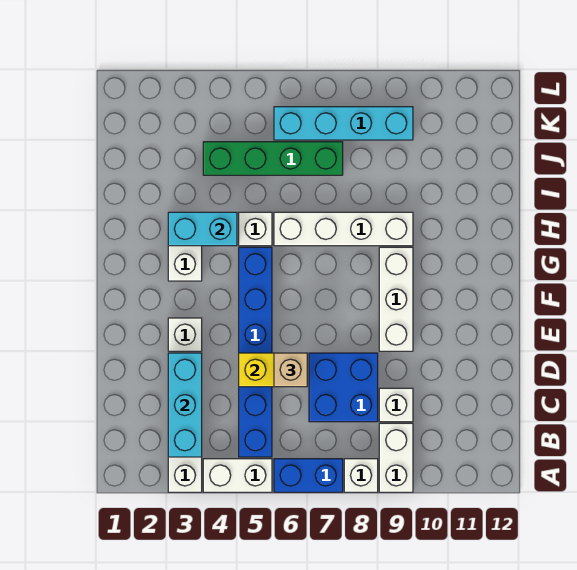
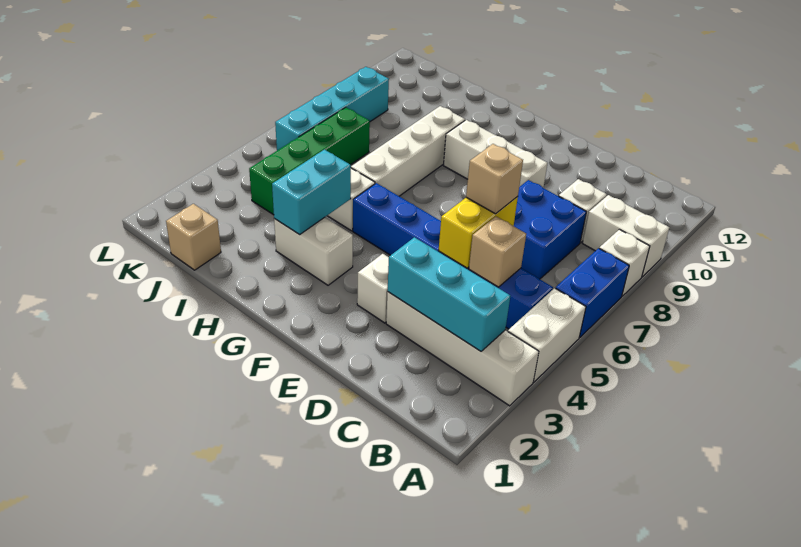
none -> tan brick C5 level 2
none -> tan brick J1 level 1

